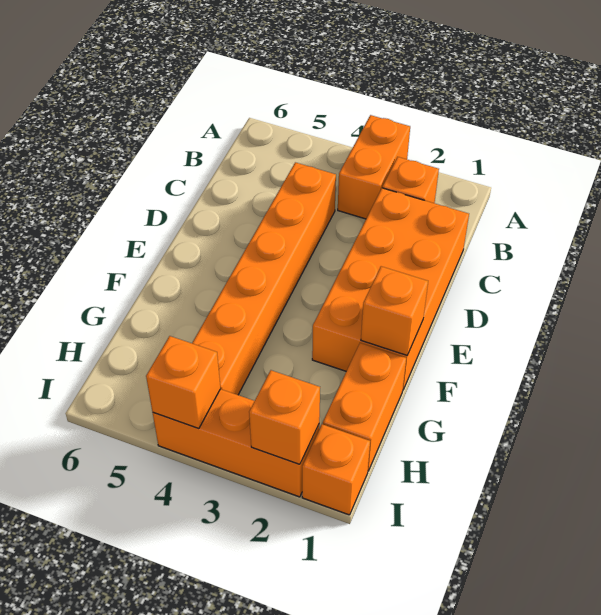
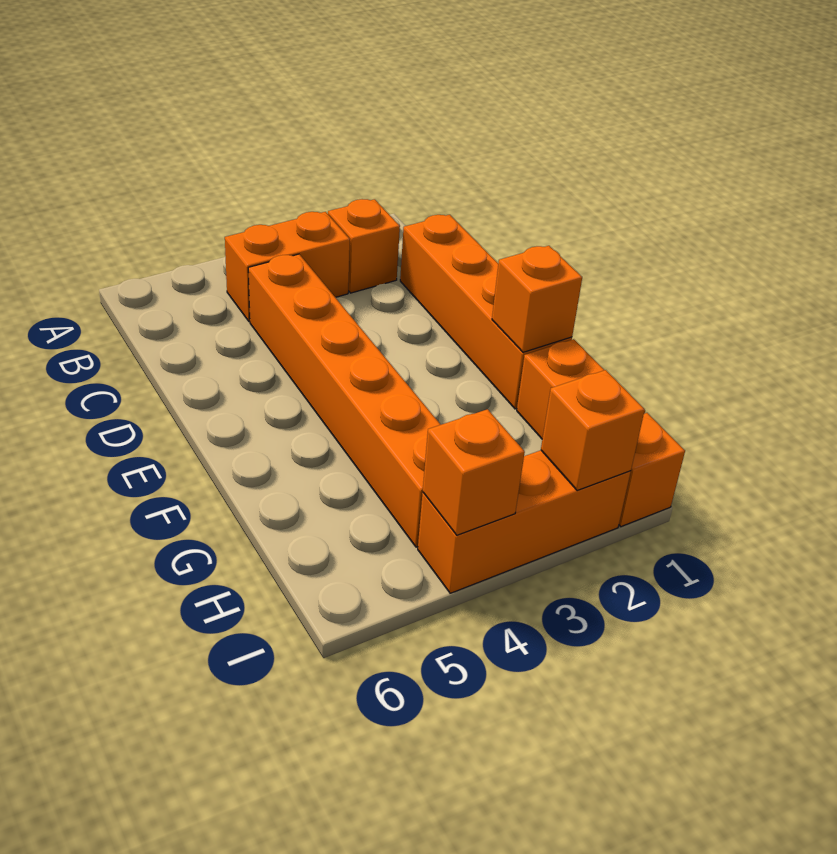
orange brick A3:B3 level 1 -> orange brick B3:B4 level 1
orange brick C1:F2 level 1 -> orange brick C1:F1 level 1

